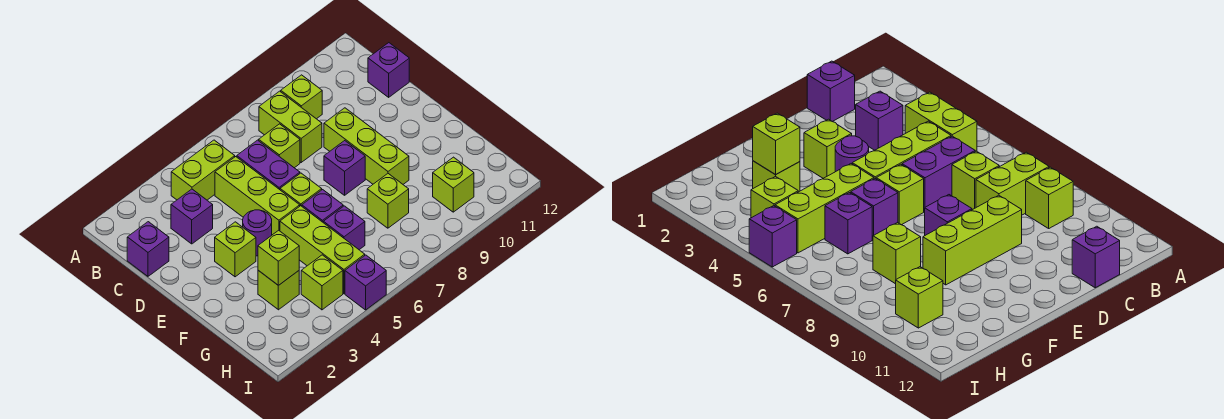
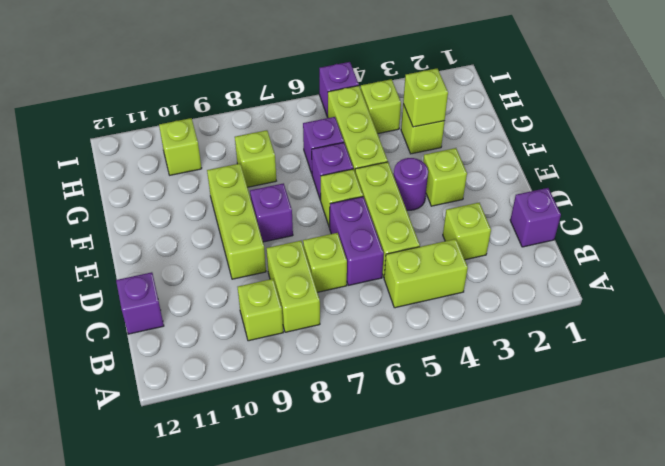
purple brick C3 level 1 -> lime brick C3 level 1

